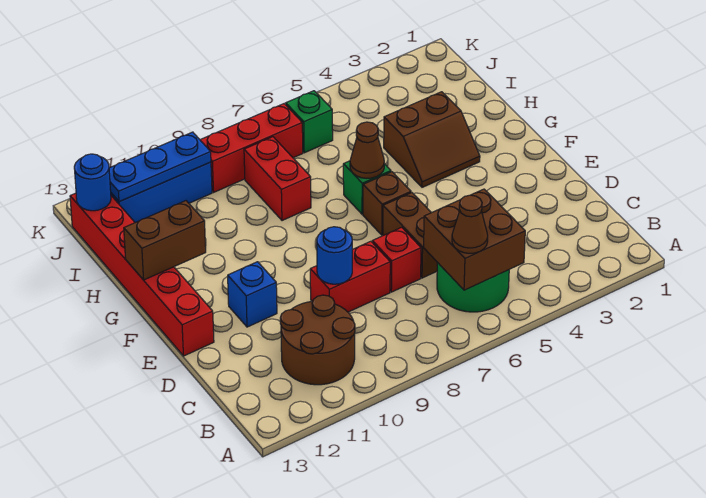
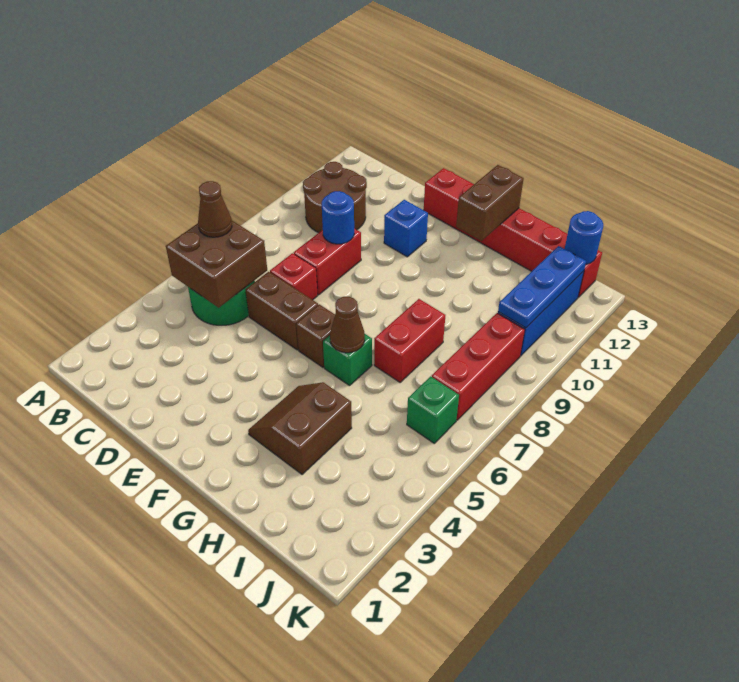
red brick H8:I8 level 1 -> red brick H7:H8 level 1

